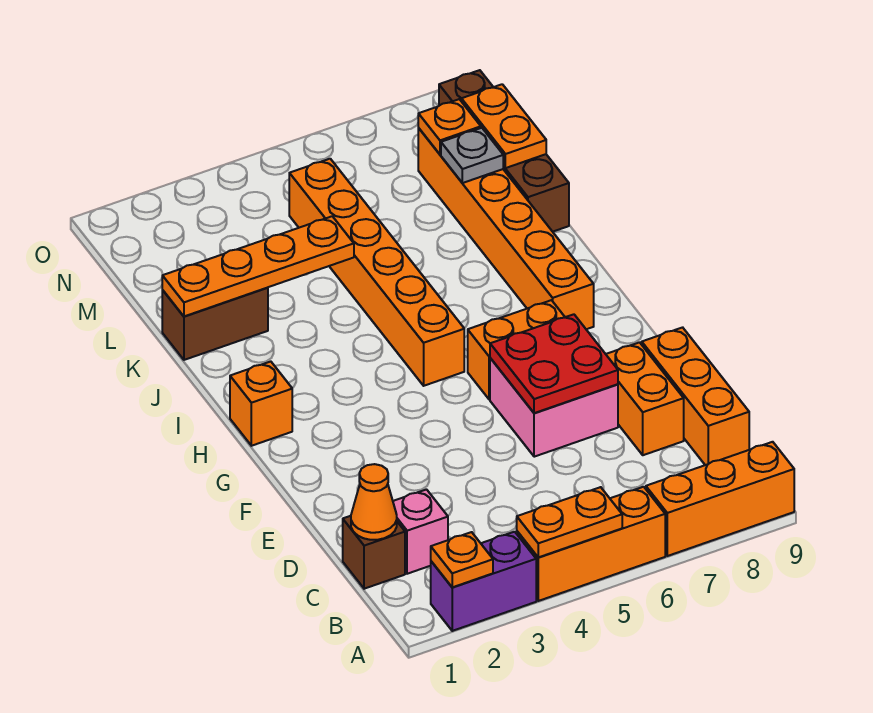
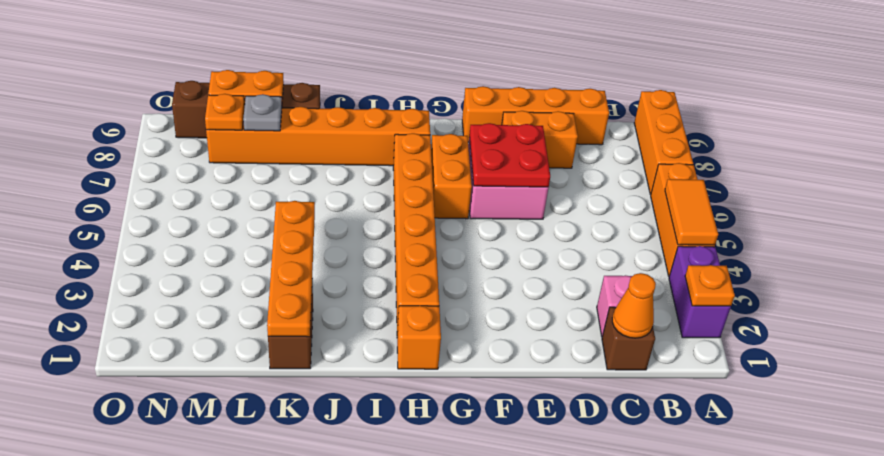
orange plate A4:A5 level 2 -> orange tile A4:A5 level 2
orange brick C9:E9 level 1 -> orange brick C9:F9 level 1
orange brick H5:M5 level 1 -> orange brick H2:H7 level 1

